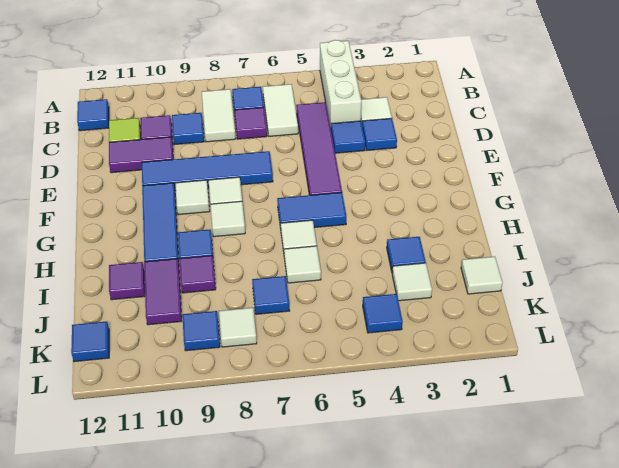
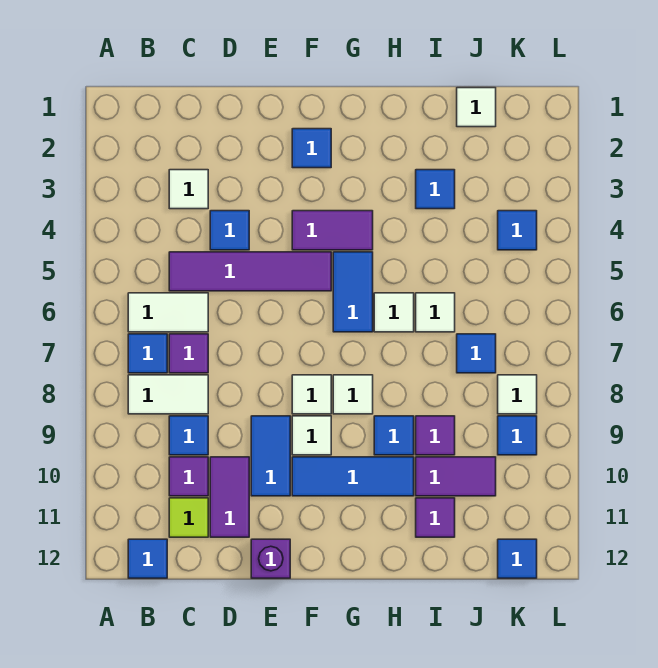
white brick A4:C4 level 1 -> none
blue tile D3 level 1 -> blue tile F2 level 1
blue tile E7:E10 level 1 -> blue tile E9:E10 level 1
none -> purple brick E12 level 1
none -> purple tile F4:G4 level 1
white tile J3 level 1 -> none

